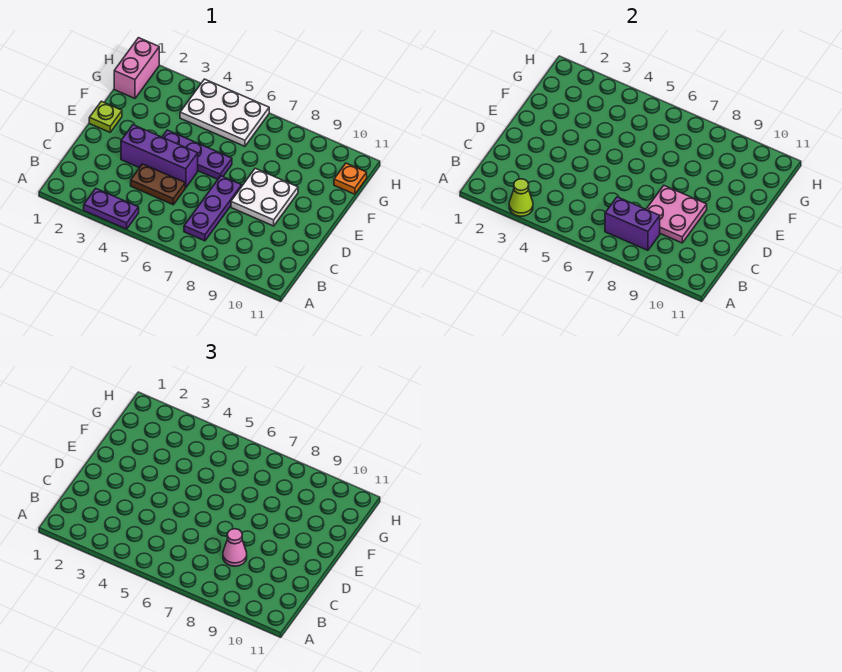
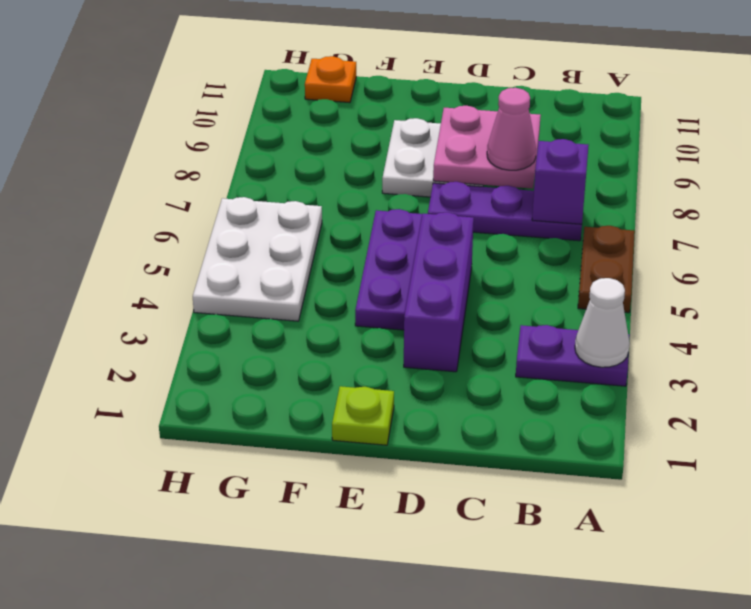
purple plate A3:A4 level 1 -> purple plate A3:B3 level 1
lime cone A3 level 2 -> white cone A3 level 2
purple brick B7:B8 level 2 -> purple brick B7 level 2
brown plate C4:C5 level 1 -> brown plate A5:A6 level 1
pink brick G1:H1 level 1 -> none

